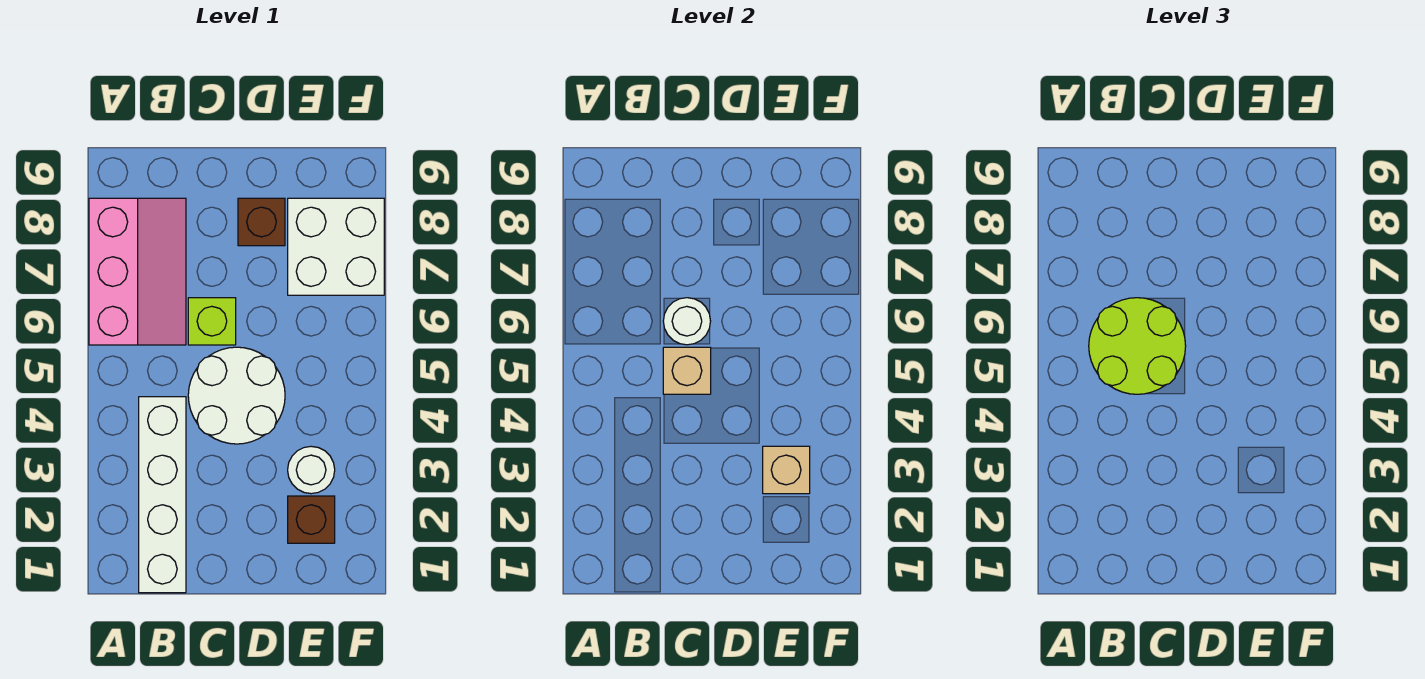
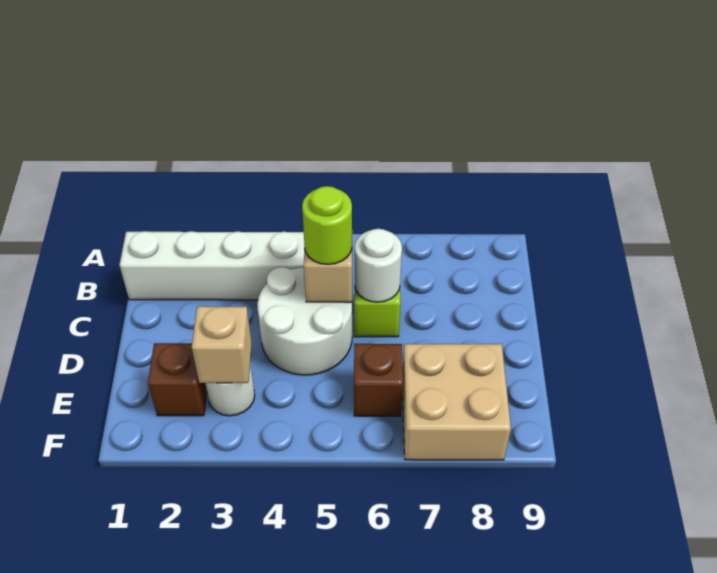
pink slope A6:B8 level 1 top A -> none
lime round brick B5:C6 level 3 -> lime round brick C5 level 3
brown brick D8 level 1 -> brown brick E6 level 1
white brick E7:F8 level 1 -> tan brick E7:F8 level 1

